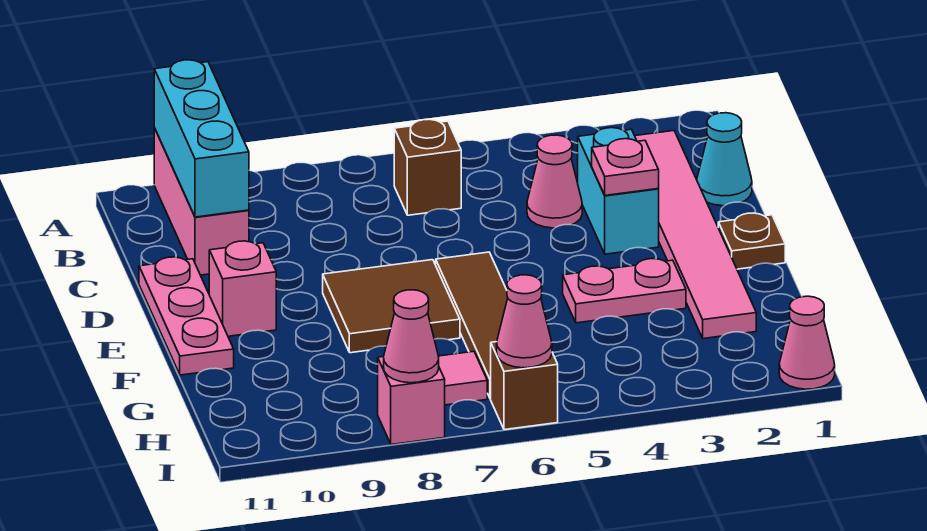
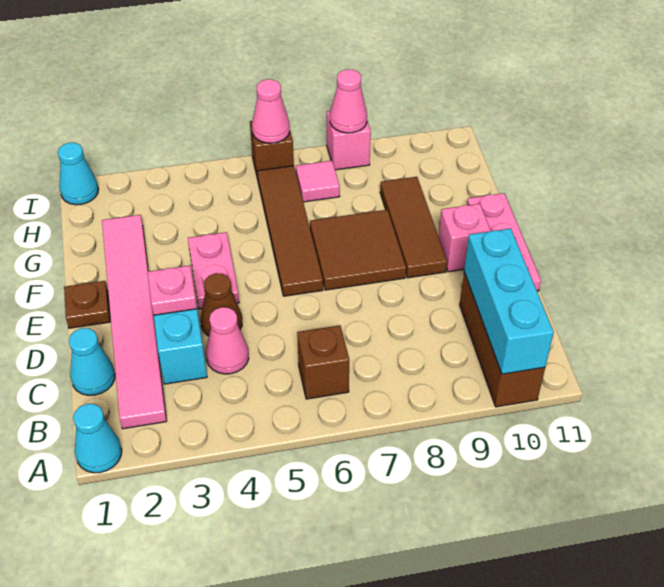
none -> cyan cone A1 level 1
pink brick A10:C10 level 1 -> brown brick A10:C10 level 1
none -> brown cone D4 level 1
none -> brown tile E9:G9 level 1
pink plate F3:F4 level 1 -> pink plate E4:F4 level 1
pink cone I1 level 1 -> cyan cone I1 level 1

